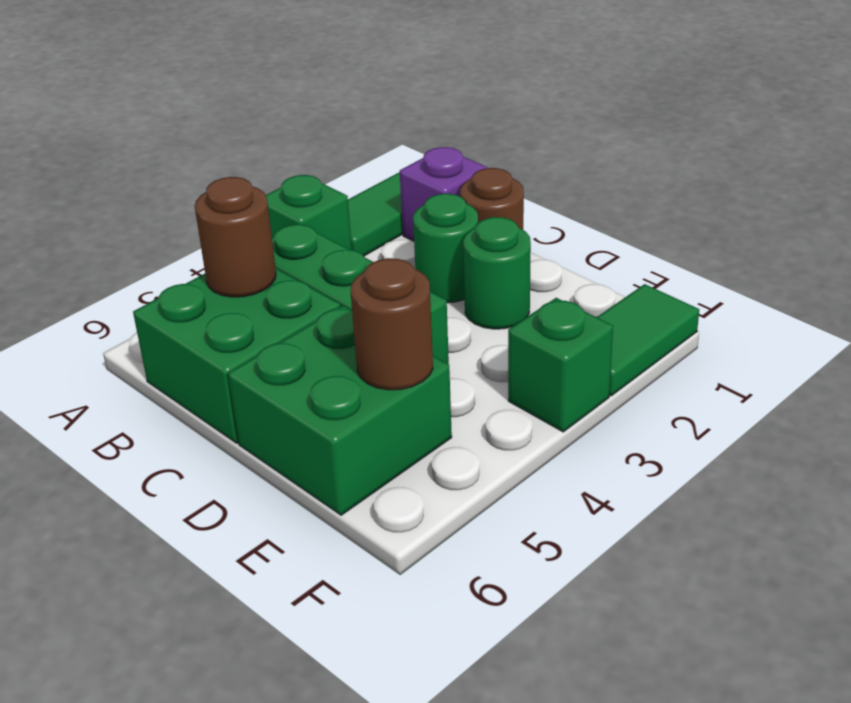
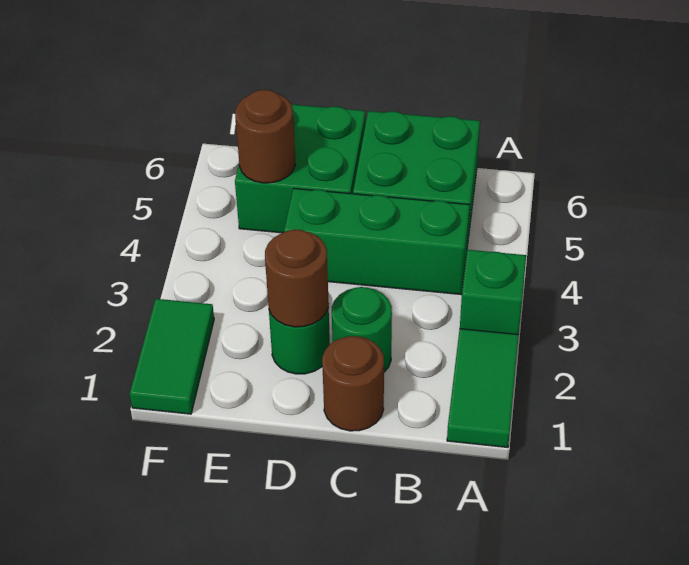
purple brick B1 level 1 -> none
brown round brick B5 level 2 -> brown round brick D2 level 2
green brick F3 level 1 -> none

